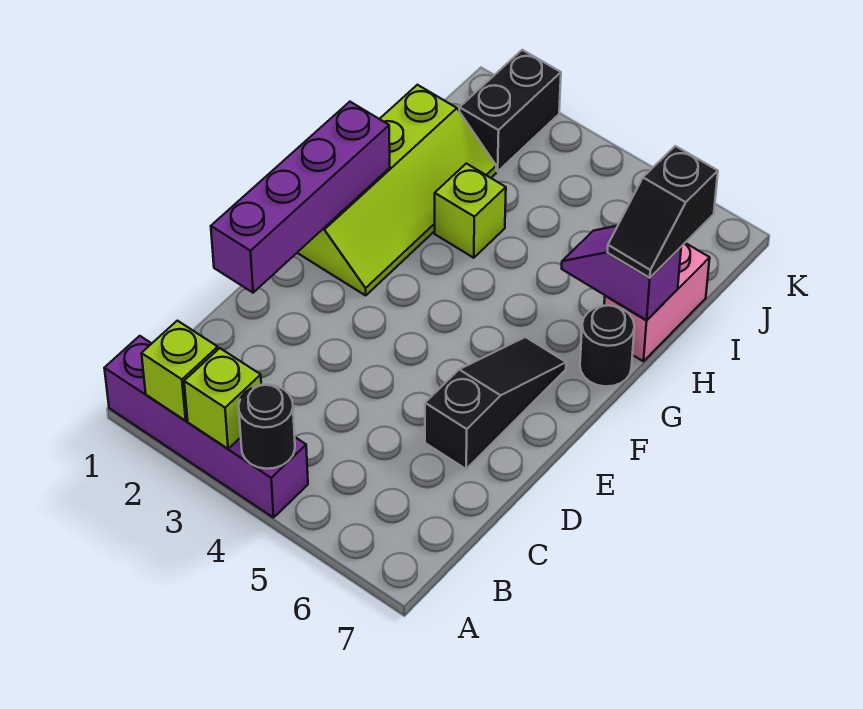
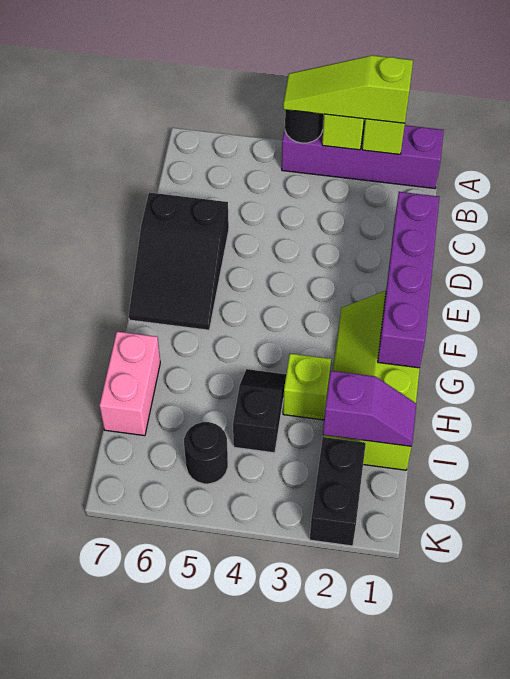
none -> lime slope A2:A4 level 3 top 2
black slope D6:F6 level 1 top D -> black slope D6:F7 level 1 top D
black round brick G7 level 1 -> black round brick J5 level 1
purple slope H6:H7 level 2 top 7 -> purple slope I1:I2 level 2 top 2
black slope H7:I7 level 3 top I -> black slope H4:I4 level 1 top I

